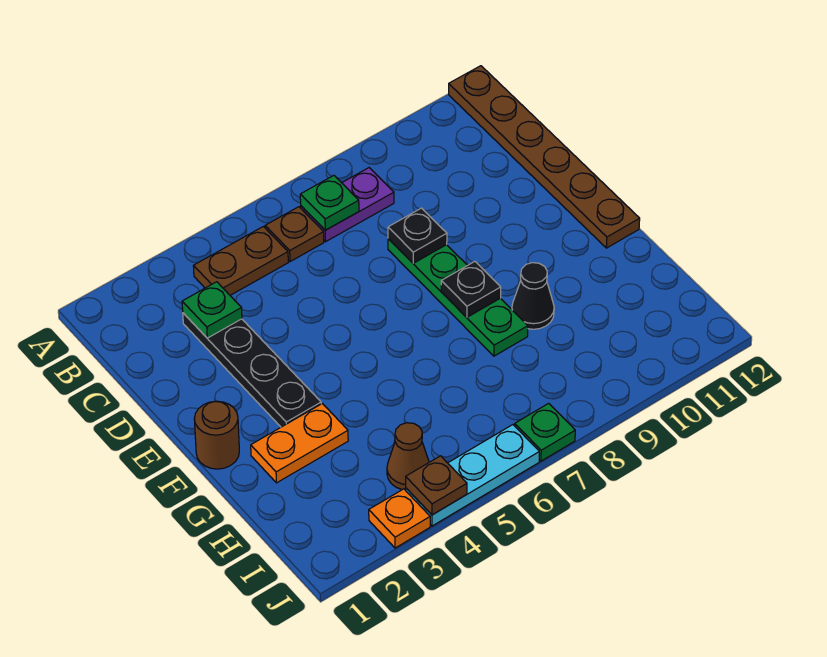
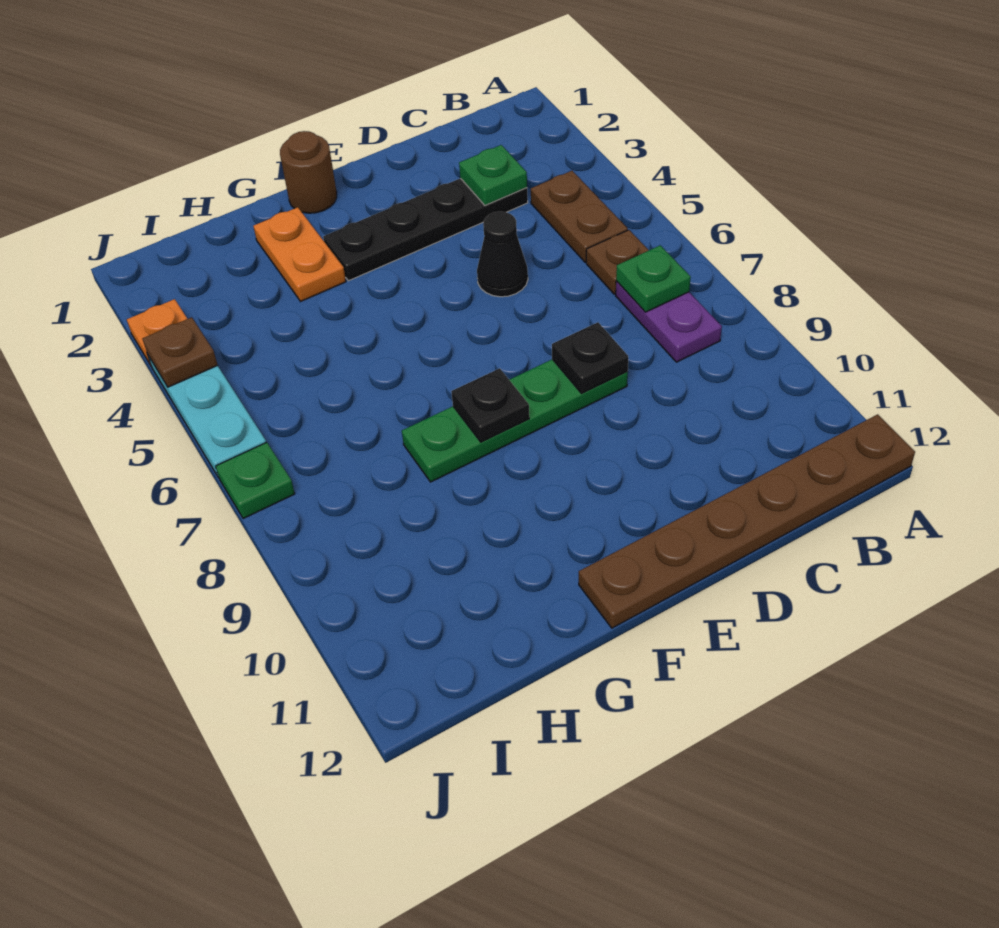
black cone G9 level 1 -> black cone D5 level 1
brown cone I4 level 1 -> none

